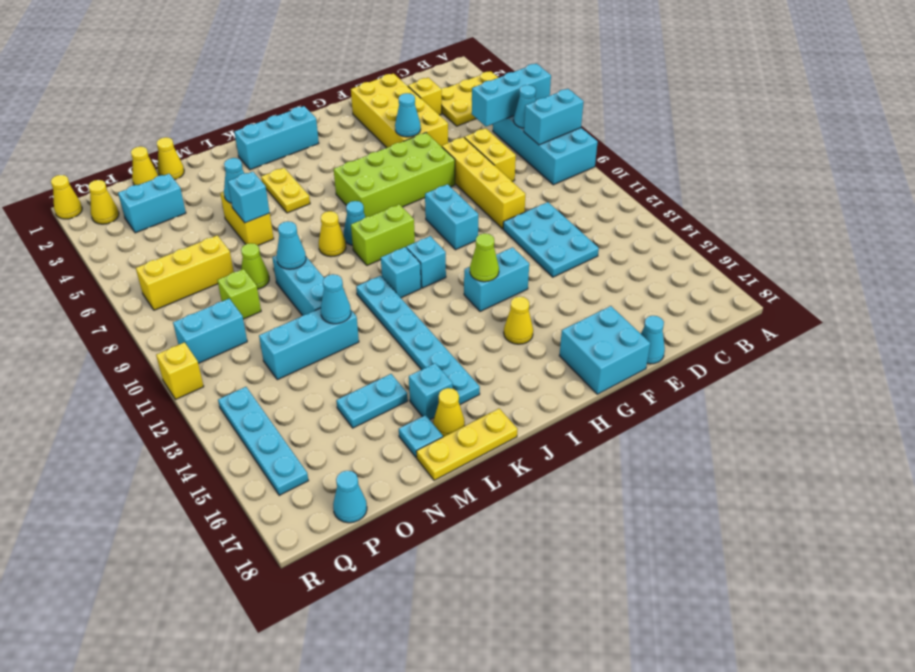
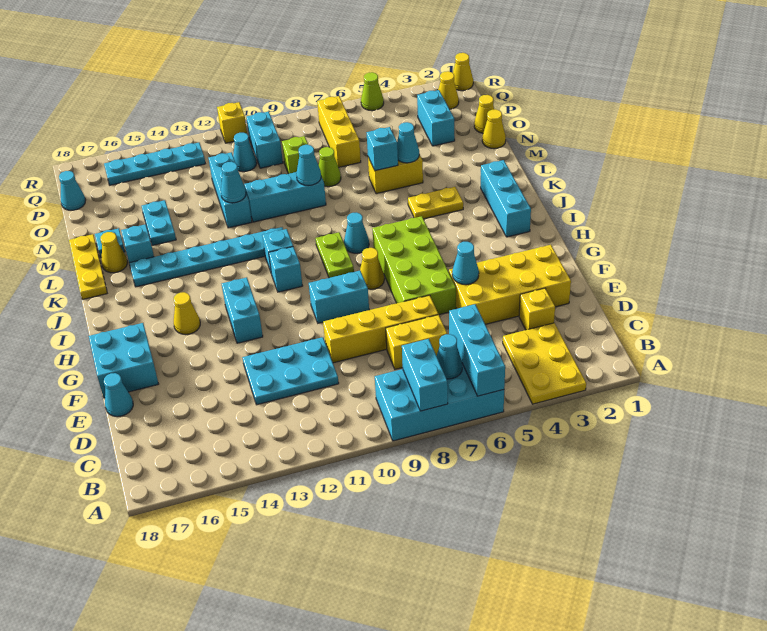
lime cone H13 level 2 -> lime cone R5 level 1
lime brick I9:J9 level 1 -> lime plate I9:J9 level 1
yellow cone K8 level 1 -> yellow cone H8 level 1
none -> cyan cone P11 level 1

